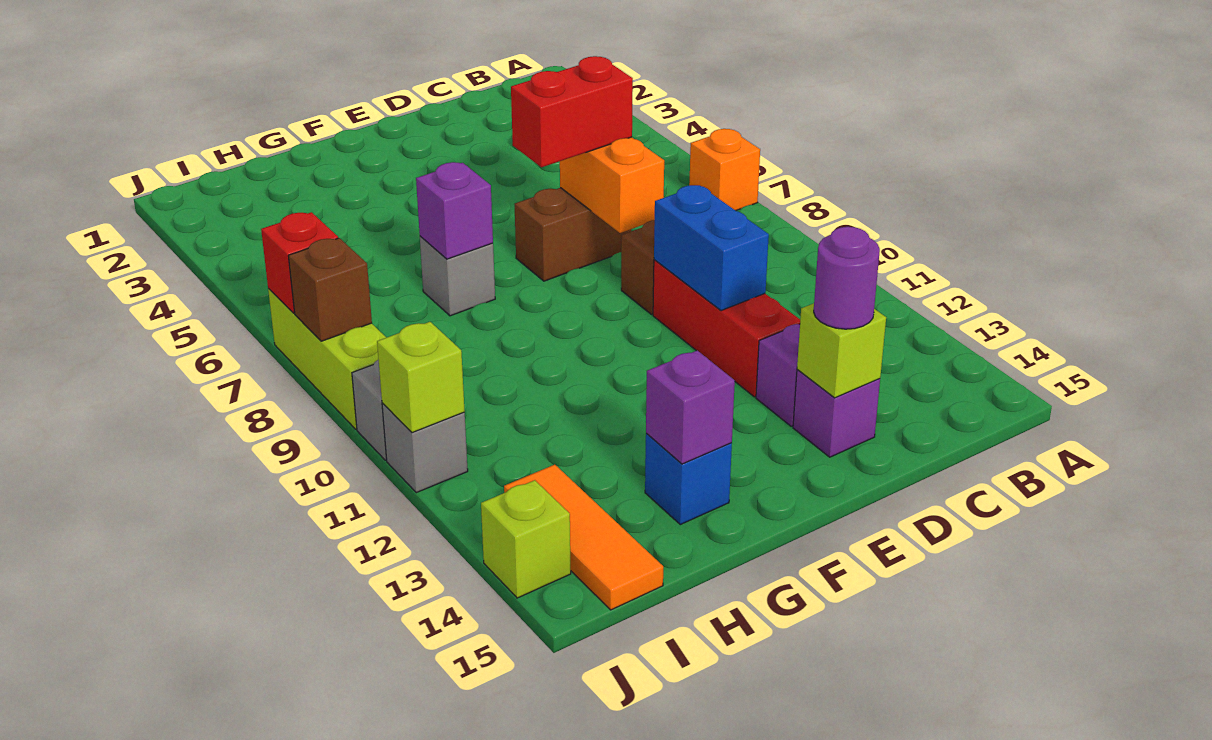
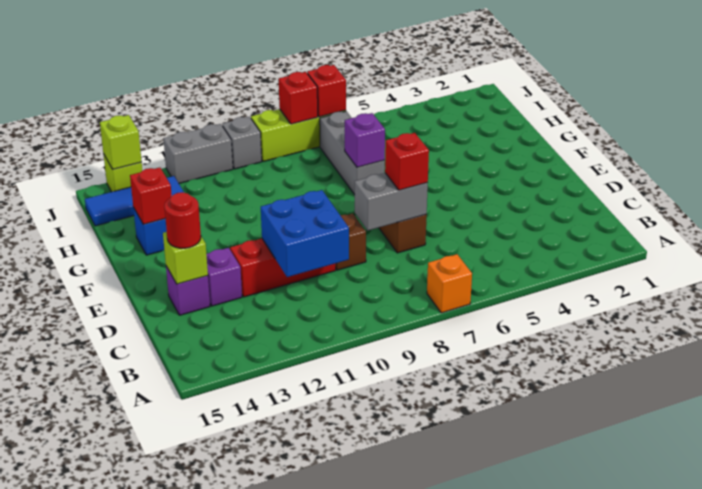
orange brick D7:D8 level 2 -> grey brick D7:D8 level 2
red brick D7:E7 level 3 -> red brick D7 level 3
blue brick D10:D11 level 2 -> blue brick C10:D11 level 2
purple round brick D14 level 3 -> red round brick D14 level 3
grey brick G7 level 1 -> grey brick G7:I7 level 1
purple brick G14 level 2 -> red brick G14 level 2
orange tile I13:I15 level 1 -> blue tile I13:I15 level 1
brown brick J8 level 2 -> red brick J8 level 2
grey brick J11 level 1 -> grey brick J11:J12 level 1
lime brick J11 level 2 -> lime brick J14 level 2

